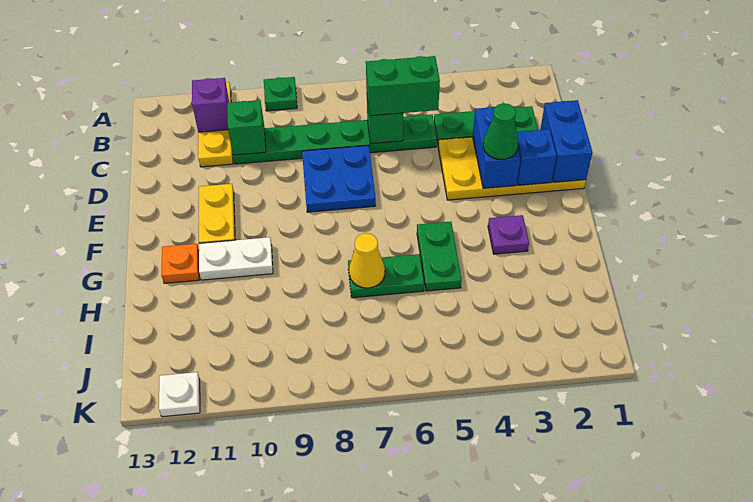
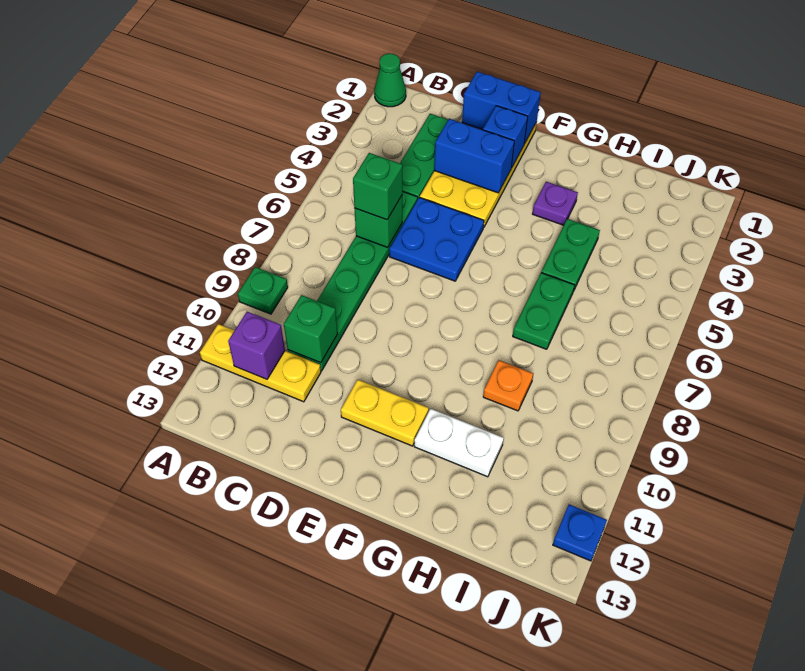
green brick C5:C6 level 3 -> green brick C6 level 3
blue plate D7:E8 level 1 -> blue plate D5:E6 level 1
green cone E3 level 3 -> green cone A1 level 1
green plate G5:H5 level 1 -> green plate H4:H5 level 1
white plate G10:G11 level 1 -> white plate G11:H11 level 1
orange plate G12 level 1 -> orange plate H9 level 1
yellow cone H7 level 2 -> none
white plate K12 level 1 -> blue plate K12 level 1

